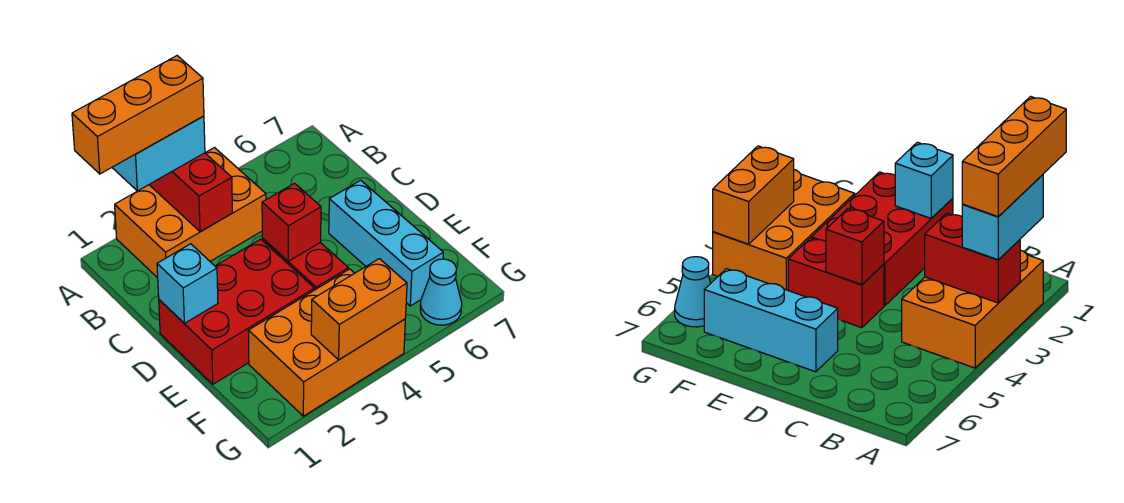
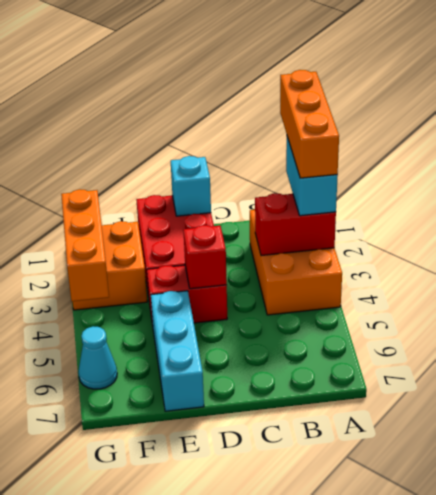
cyan brick D6:F6 level 1 -> cyan brick E5:E7 level 1
orange brick F2:G4 level 1 -> orange brick F2:G3 level 1
orange brick G3:G4 level 2 -> orange brick G2:G4 level 2

